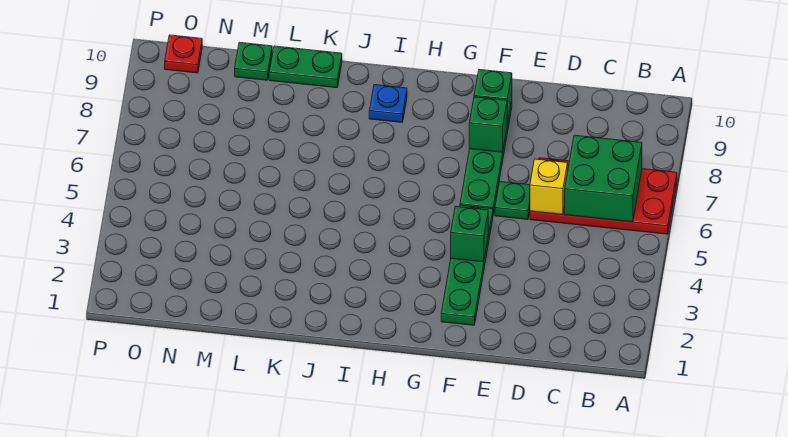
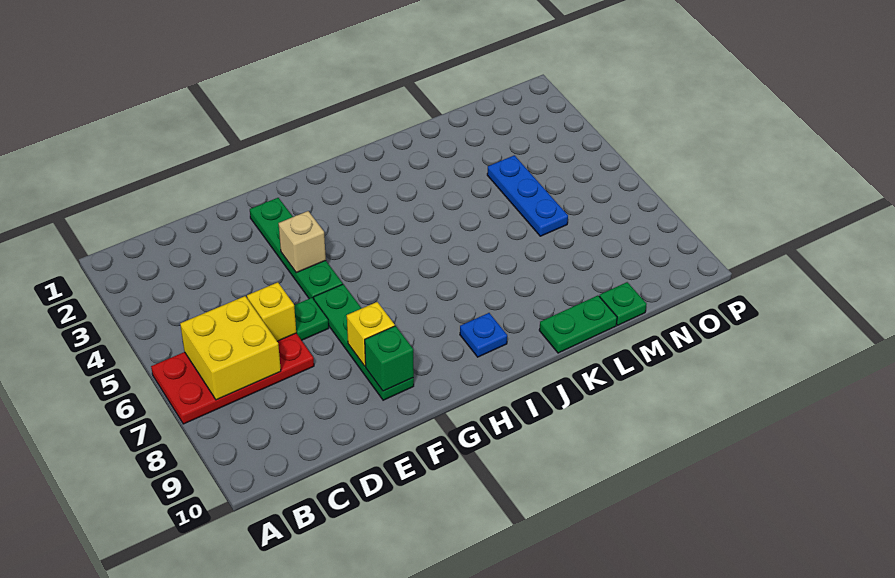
green brick B6:C7 level 2 -> yellow brick B6:C7 level 2
green brick F4 level 2 -> tan brick F4 level 2
green brick F8 level 2 -> yellow brick F8 level 2
none -> blue plate M4:M6 level 1
red plate O10 level 1 -> none

